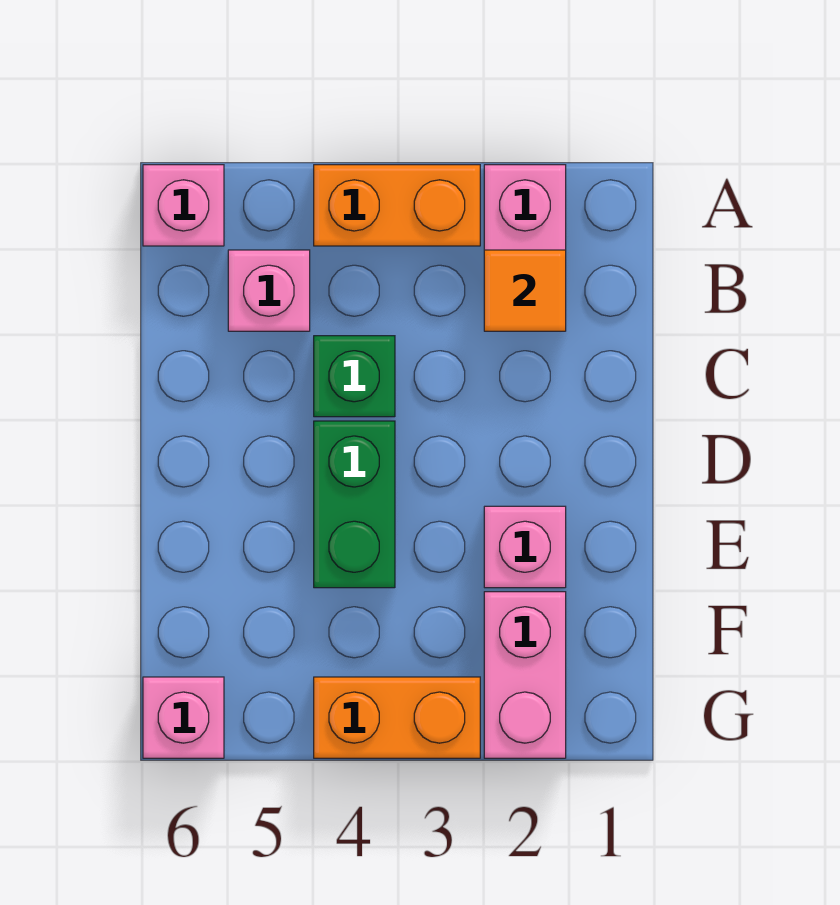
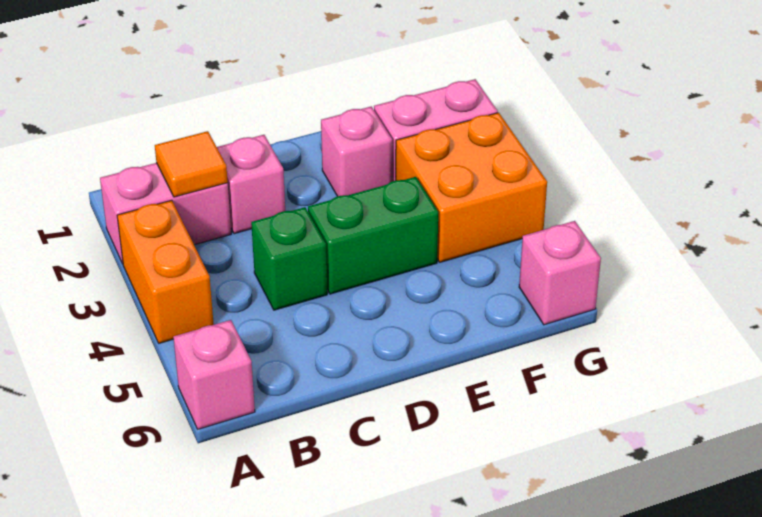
pink brick B5 level 1 -> pink brick C2 level 1
orange brick G3:G4 level 1 -> orange brick F3:G4 level 1

